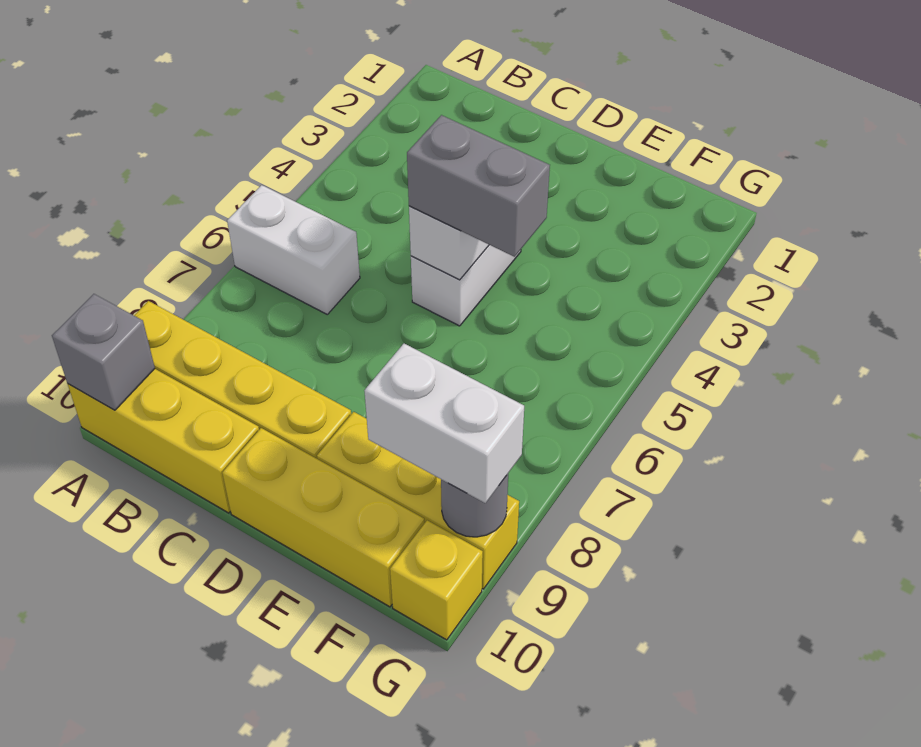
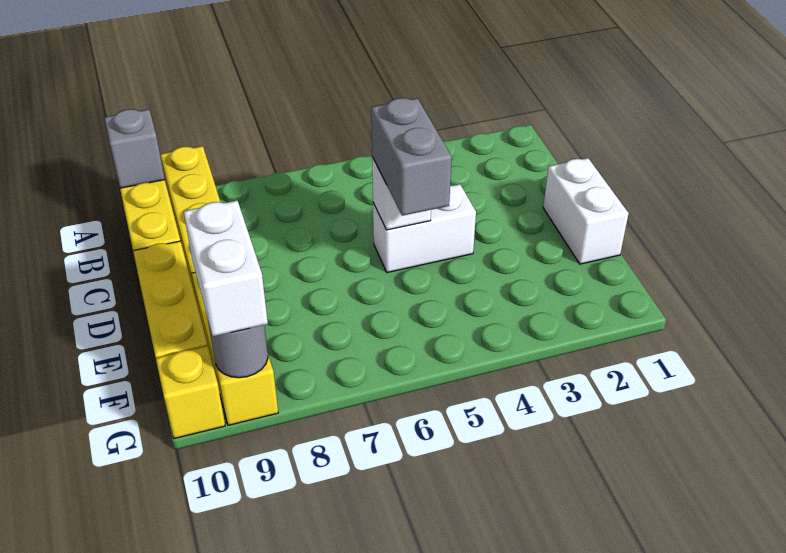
white brick A6:B6 level 1 -> white brick D1:E1 level 1

